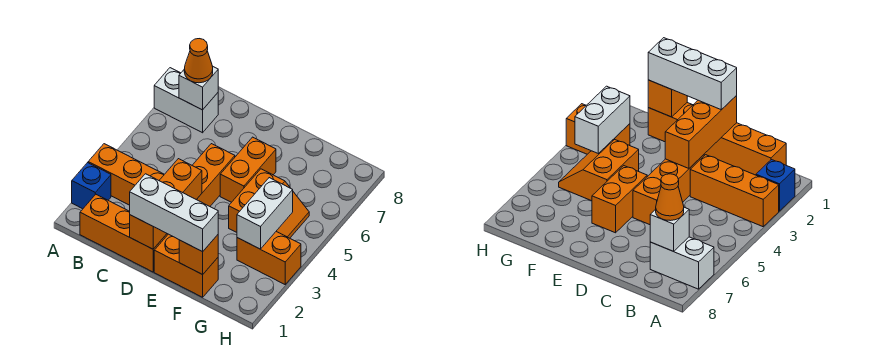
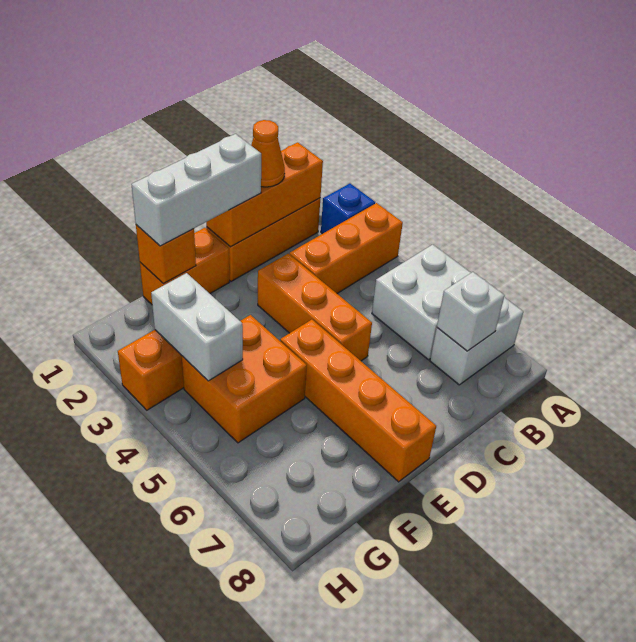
none -> white brick A5:B6 level 1
orange cone B7 level 3 -> orange cone C1 level 3
orange brick D1:D3 level 2 -> orange brick B1:D1 level 2
orange brick E5:E6 level 1 -> orange brick E5:E8 level 1
orange slope F4:G5 level 1 top F -> orange brick F4:G5 level 1

